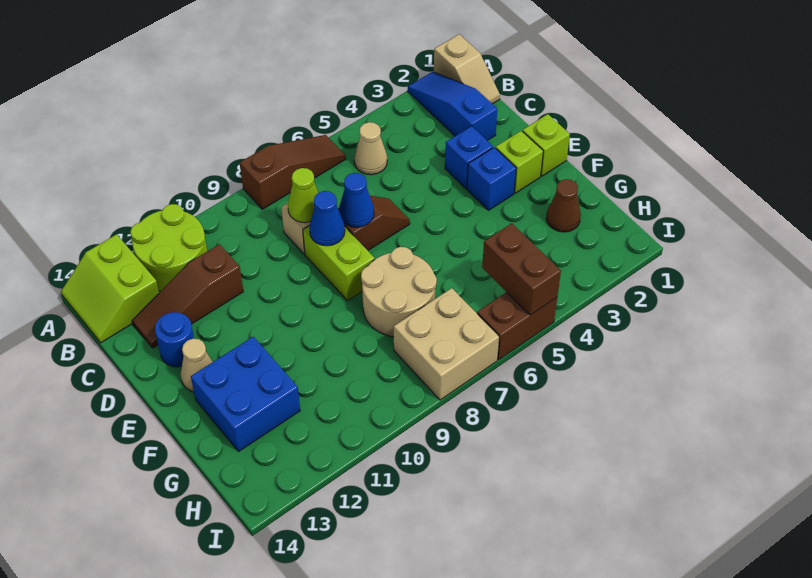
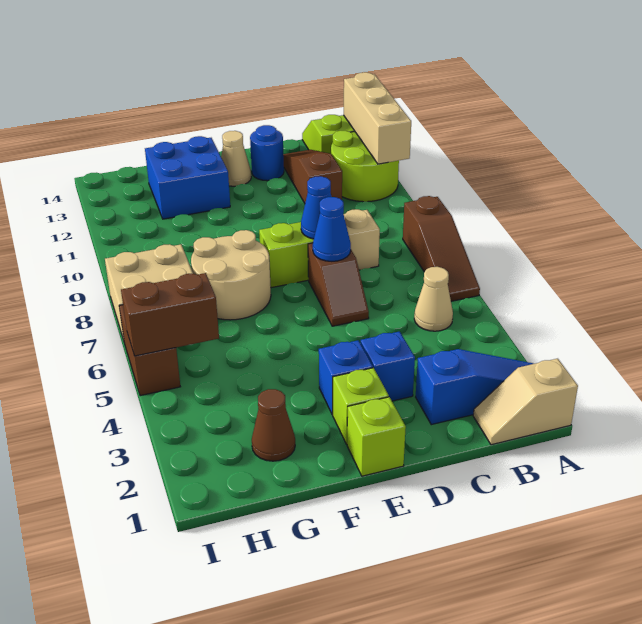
none -> tan brick A11:A13 level 2
lime cone C8 level 2 -> none

